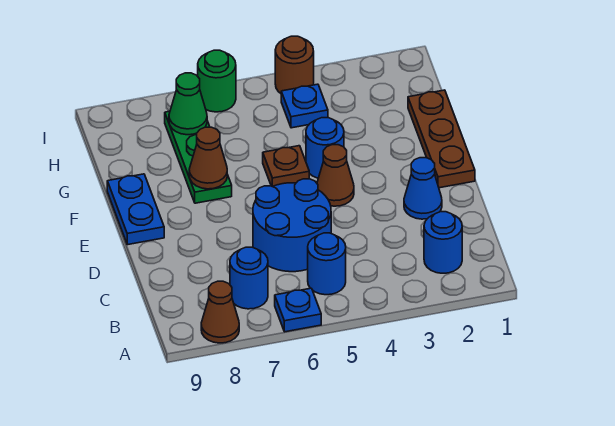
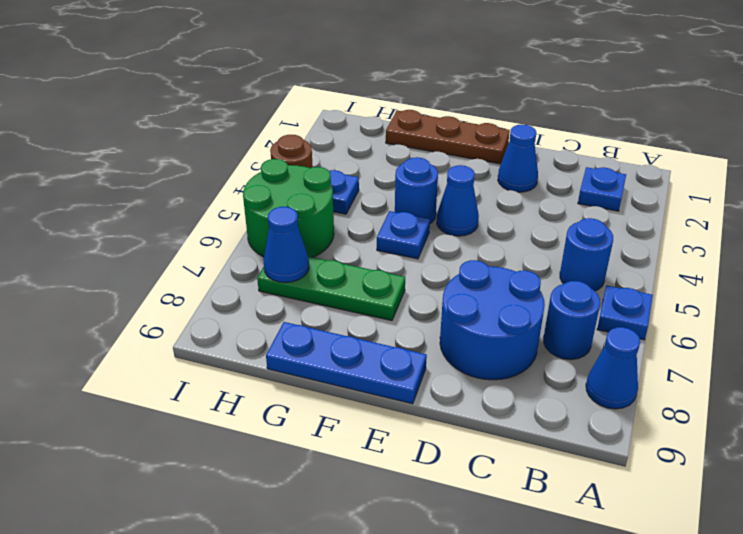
brown cone A8 level 1 -> blue cone A8 level 1
blue round brick B2 level 1 -> blue plate B2 level 1
blue round brick C5:D6 level 1 -> blue round brick C7:D8 level 1
brown cone E4 level 1 -> blue cone E4 level 1
blue plate E9:F9 level 1 -> blue plate E9:G9 level 1
brown plate F5 level 1 -> blue plate F5 level 1
brown cone F7 level 2 -> none
green cone H7 level 2 -> blue cone H7 level 2
green round brick I6 level 1 -> green round brick H5:I6 level 1

